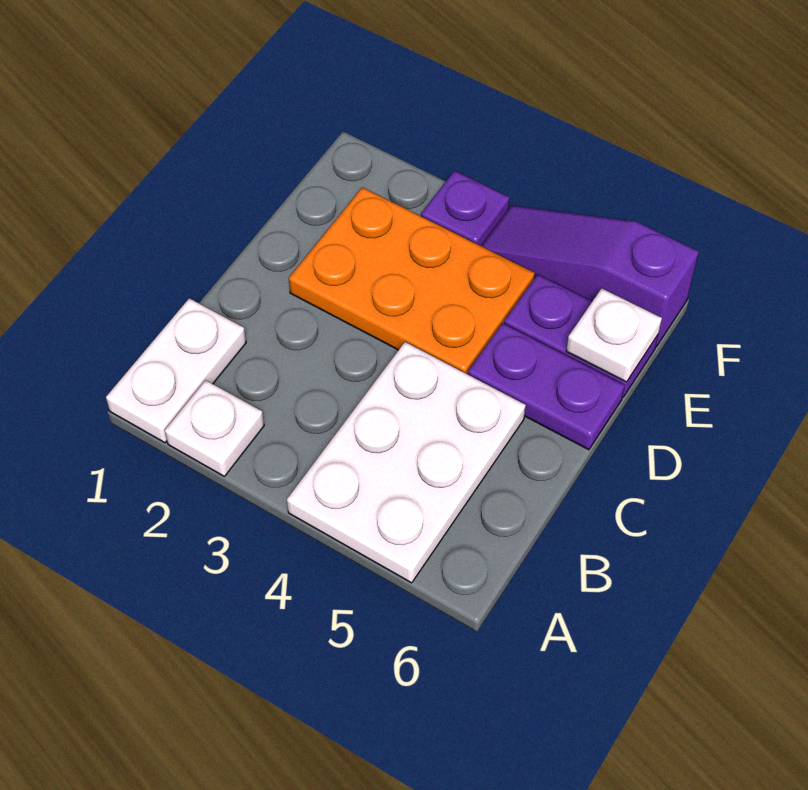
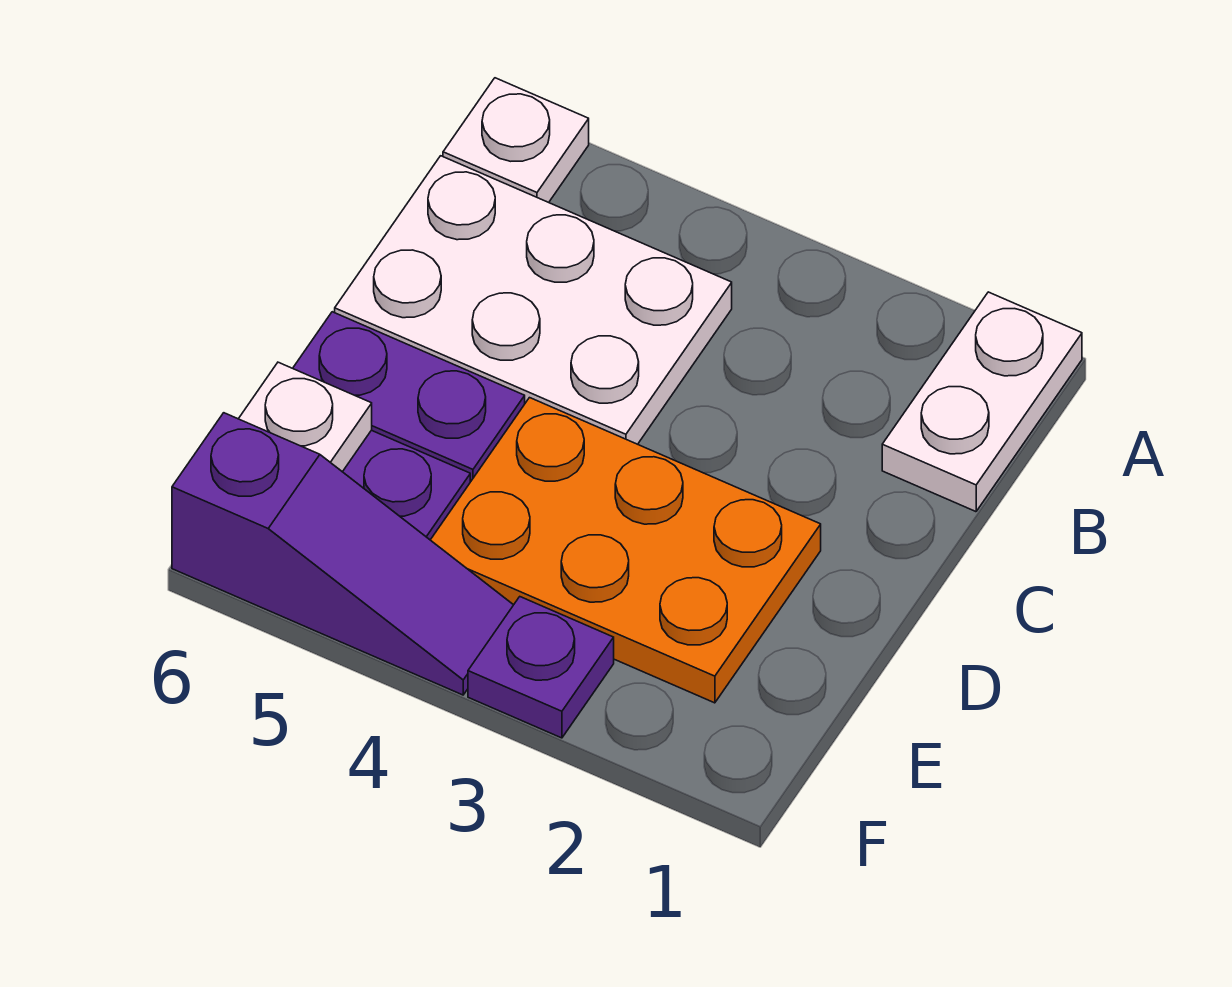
white plate A2 level 1 -> white plate A6 level 1
white plate A4:C5 level 1 -> white plate B4:C6 level 1

